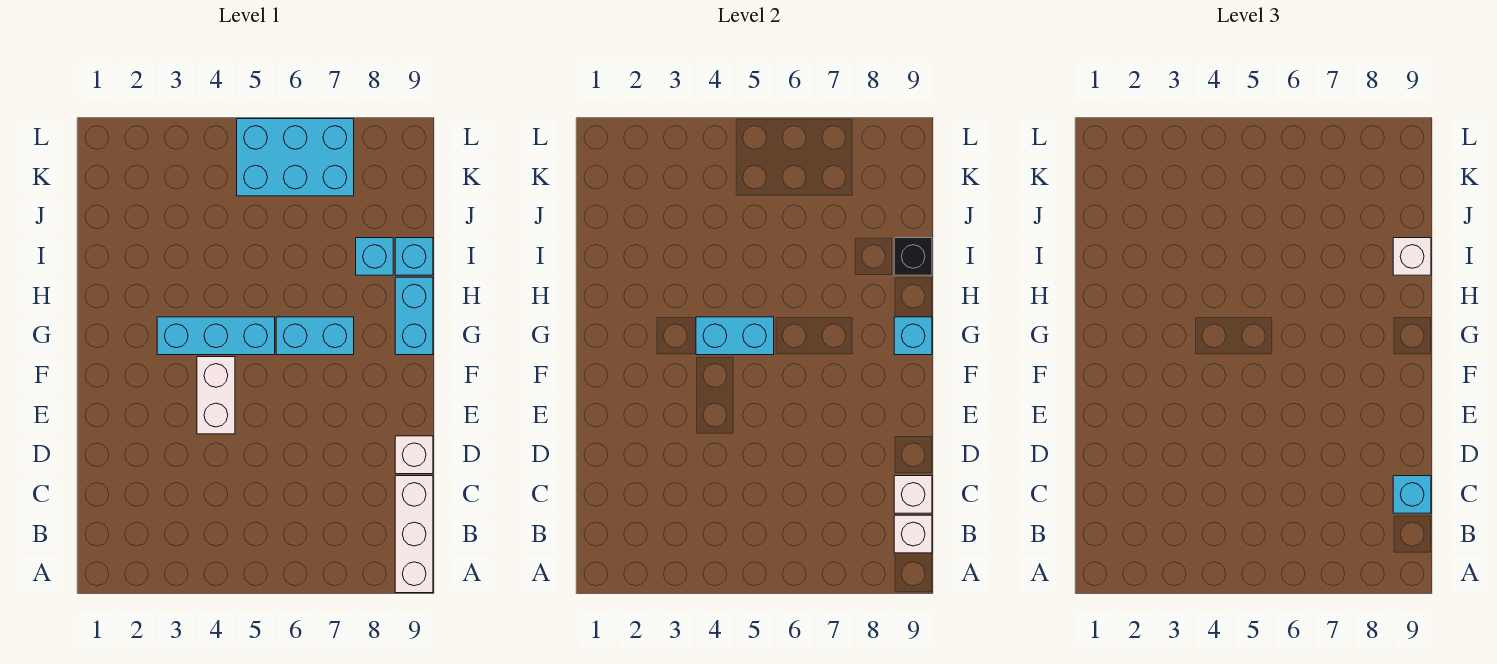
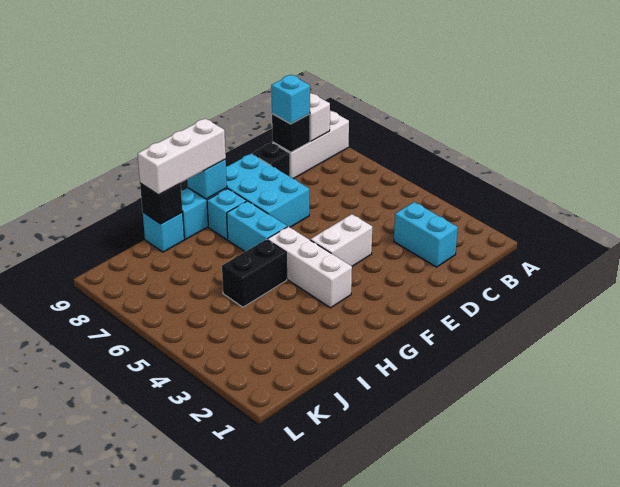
white brick C9 level 2 -> black brick C9 level 2
white brick D9 level 1 -> black brick D9 level 1
cyan brick G3:G5 level 1 -> white brick G3:G5 level 1
cyan brick G4:G5 level 2 -> cyan brick C2:C3 level 1
none -> black brick H5:I5 level 1
cyan brick I8 level 1 -> cyan brick G8 level 1
white brick I9 level 3 -> white brick G9:I9 level 3
cyan brick K5:L7 level 1 -> cyan brick E7:F9 level 1

